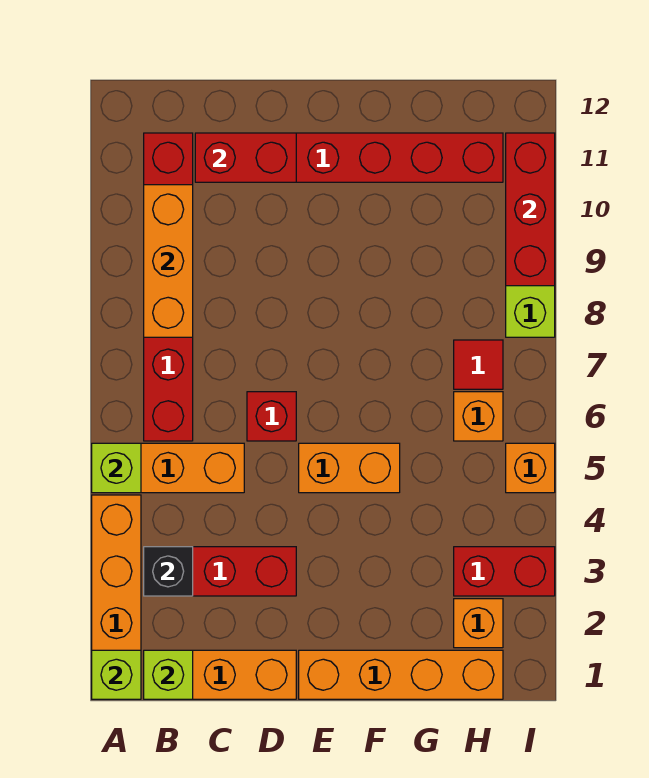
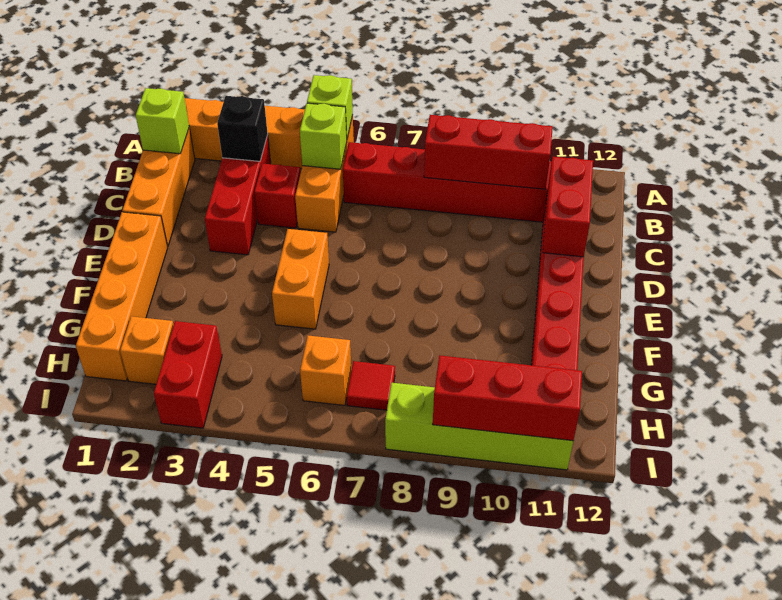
lime brick A1 level 2 -> lime brick B5 level 2
orange brick B8:B10 level 2 -> red brick B8:B10 level 2
red brick D6 level 1 -> red brick C4 level 1
orange brick I5 level 1 -> none

